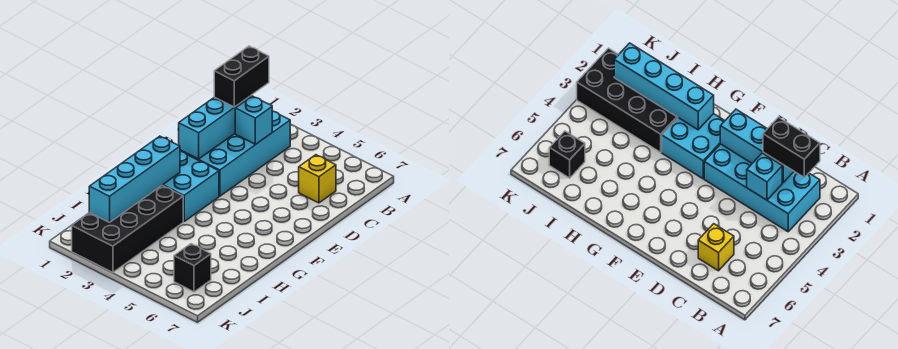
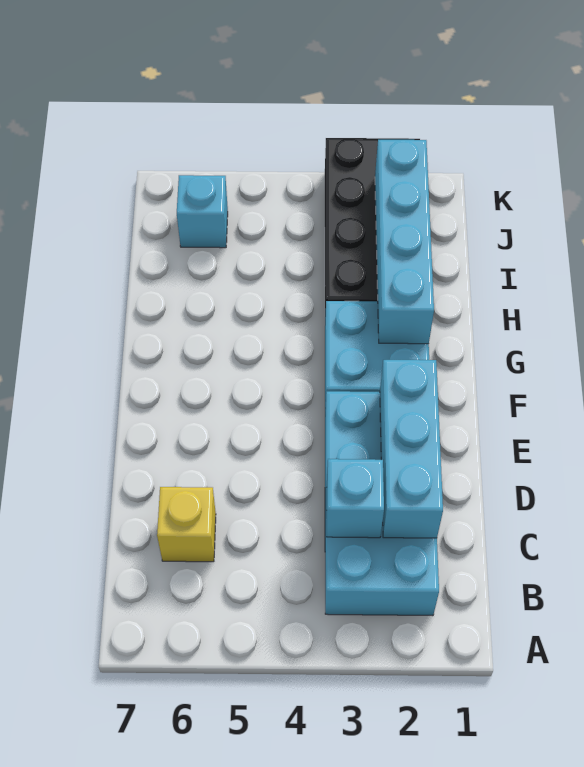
black brick B2:C2 level 3 -> none
black brick J6 level 1 -> cyan brick J6 level 1

